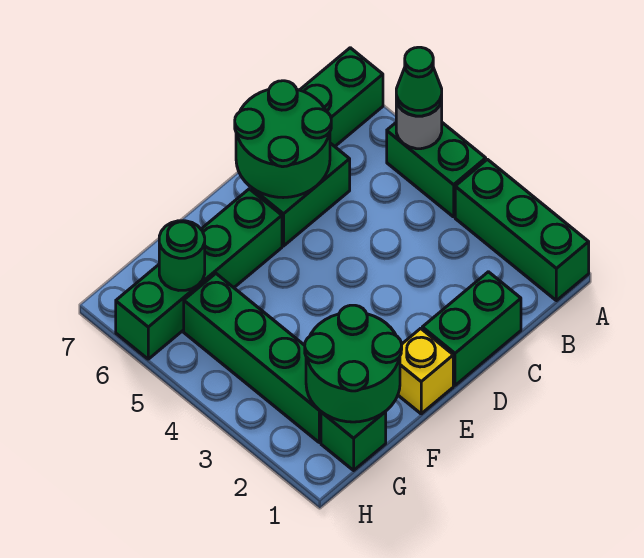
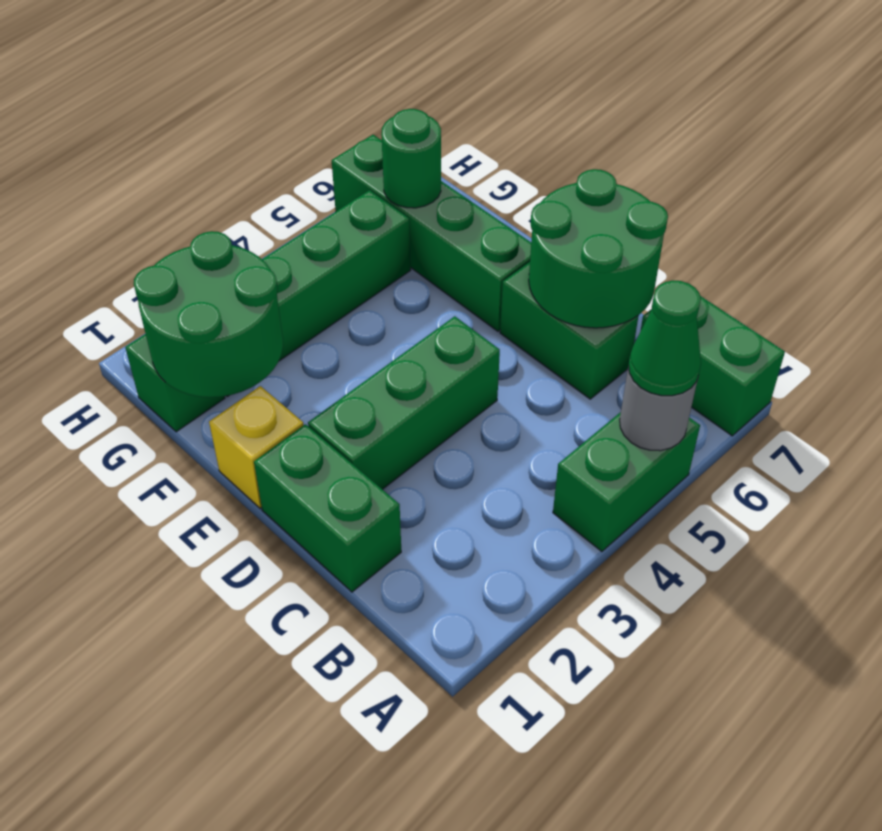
green brick A1:A3 level 1 -> green brick D2:D4 level 1

